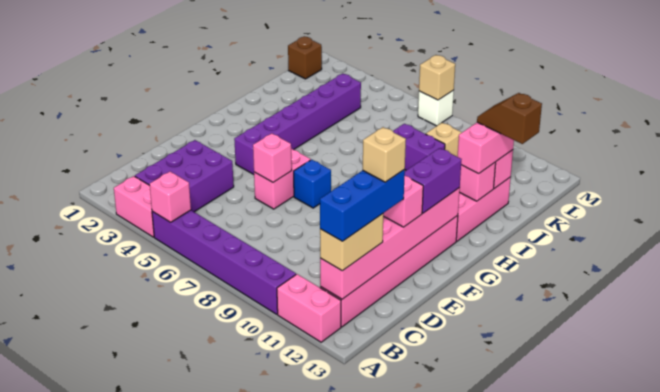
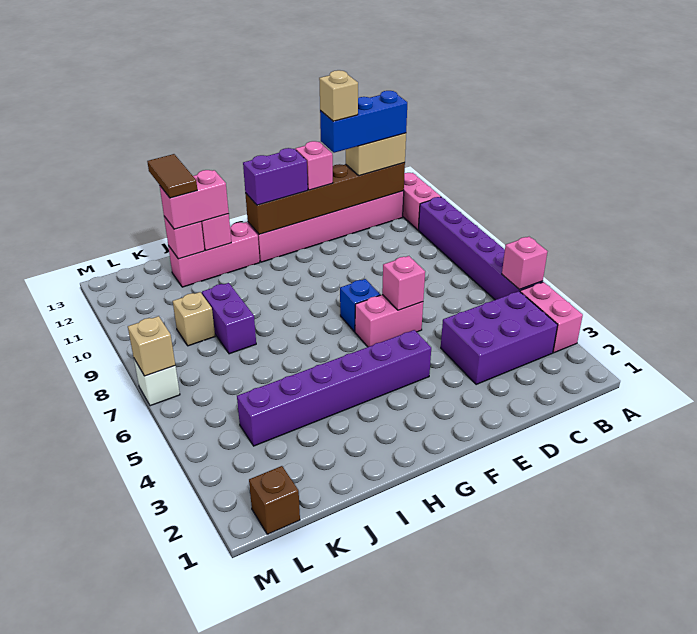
pink brick B12:G12 level 2 -> brown brick B12:G12 level 2
brown slope J12:J13 level 4 top 13 -> brown tile J12:J13 level 4

